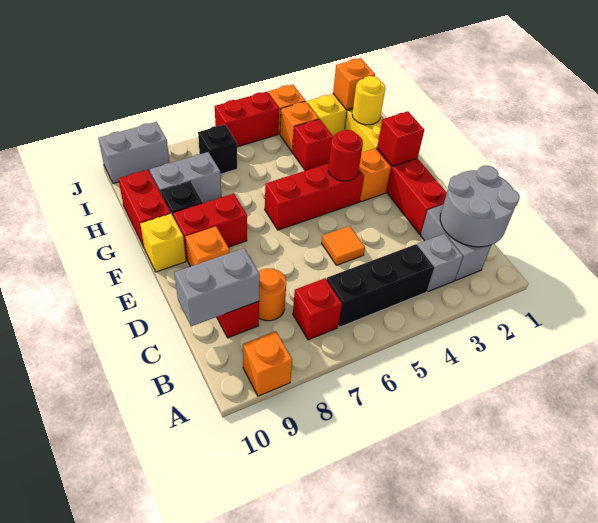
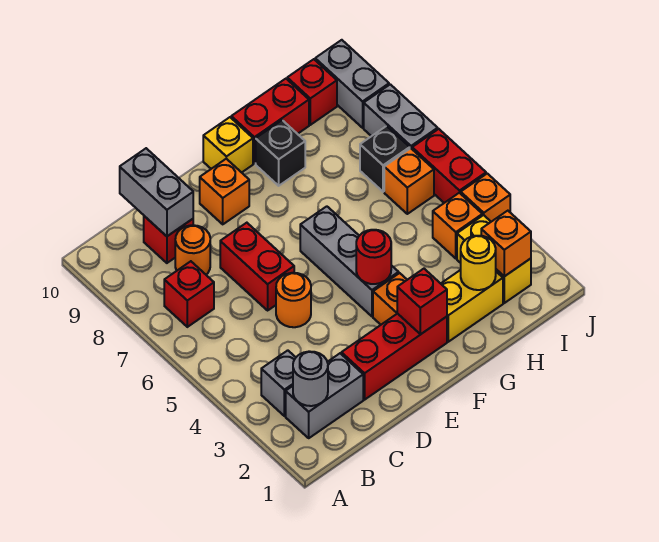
orange brick A9 level 1 -> orange brick I6 level 1
grey round brick B1:C2 level 2 -> grey round brick B2 level 2
black brick B4:B6 level 1 -> none
orange tile D5 level 1 -> orange round brick D5 level 1
red brick F4:F6 level 1 -> grey brick F4:F6 level 1
red brick F8:F9 level 1 -> red brick D6:D7 level 1
red brick H4 level 1 -> red brick I10 level 1
grey brick H8:H9 level 1 -> grey brick J7:J8 level 1

